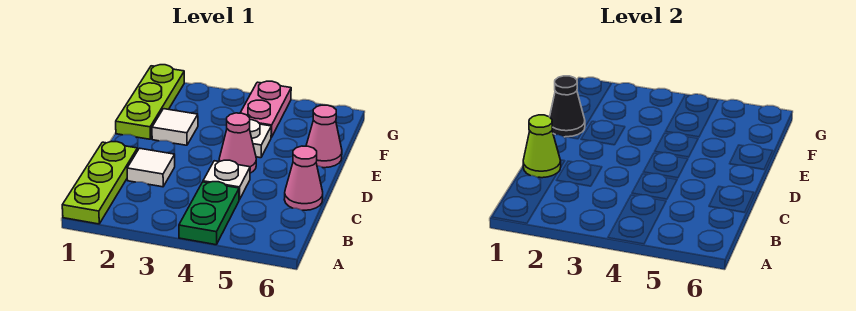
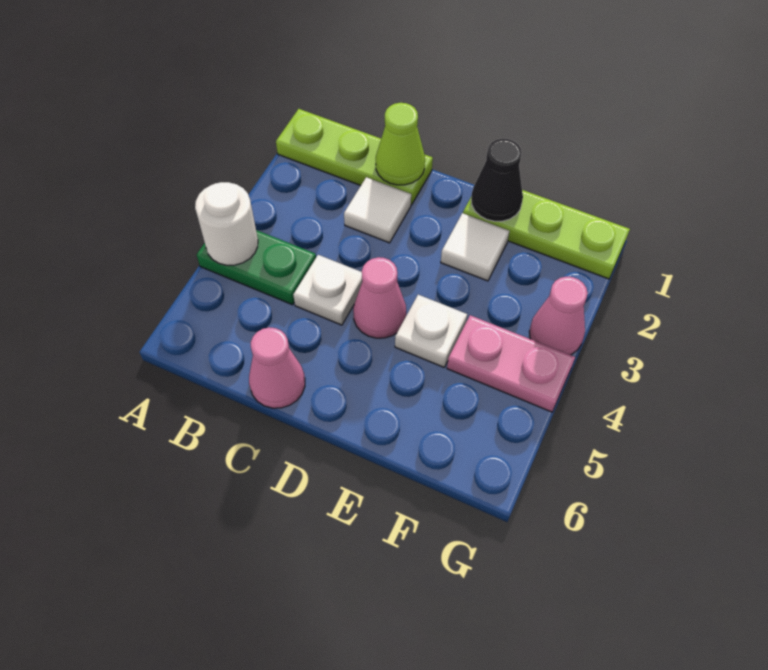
none -> white round brick A4 level 2
pink cone E6 level 1 -> pink cone G3 level 1

